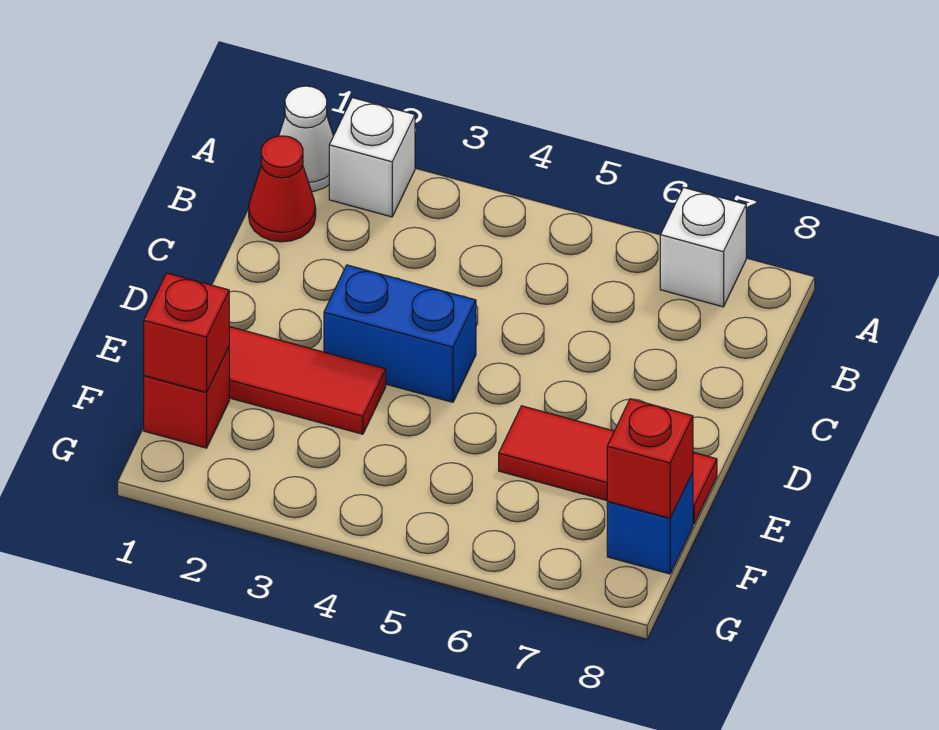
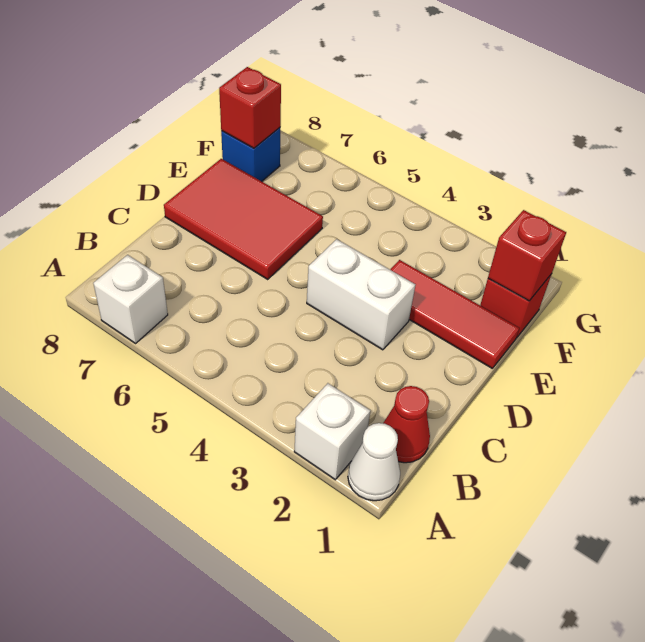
blue brick D3:D4 level 1 -> white brick D3:D4 level 1
red tile E6:E8 level 1 -> red tile D6:E8 level 1

